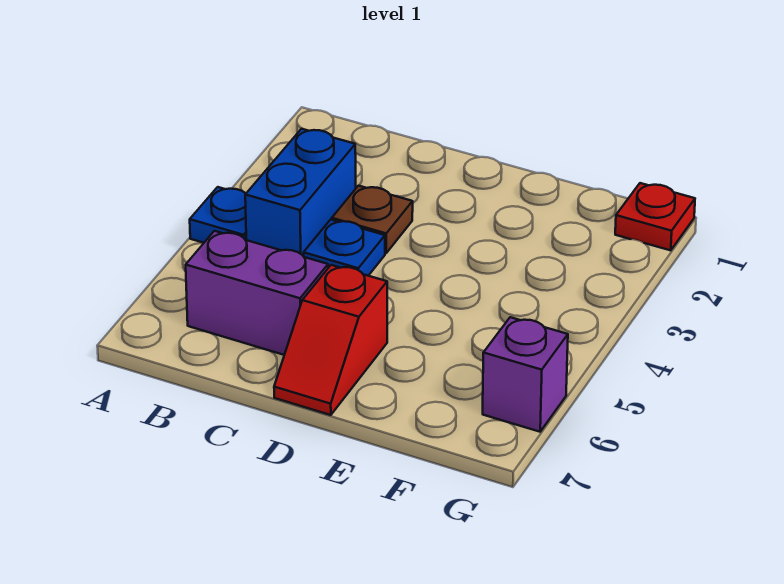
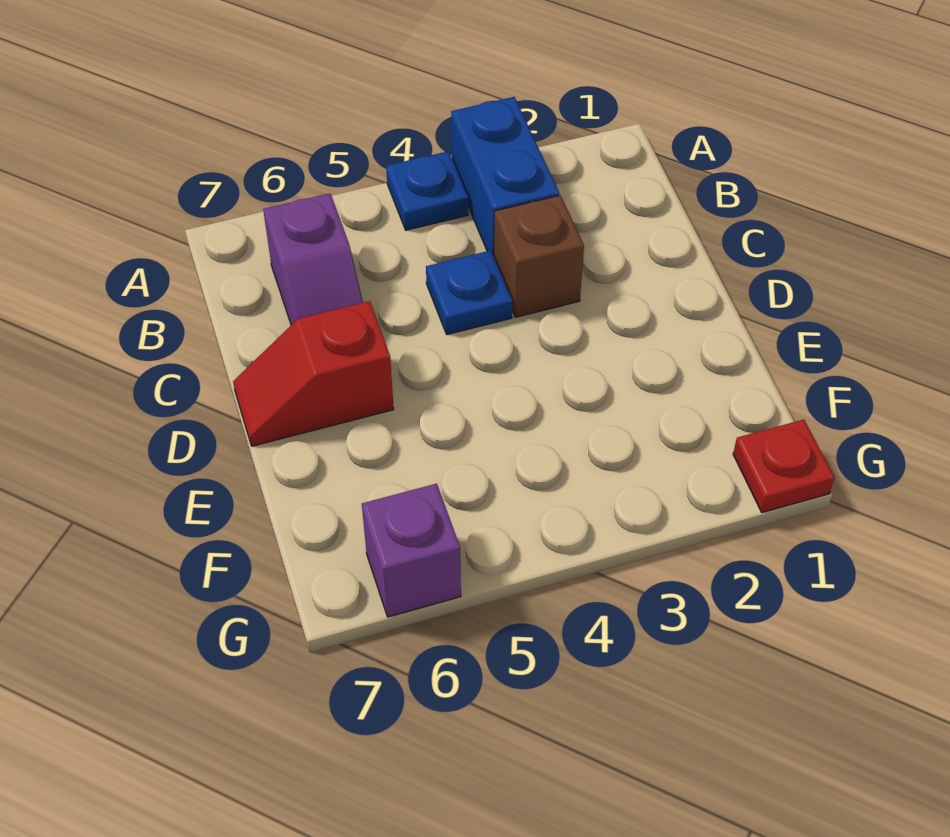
blue brick B3:B4 level 1 -> blue brick A3:B3 level 1
purple brick B6:C6 level 1 -> purple slope B6:C6 level 1 top B
brown plate C3 level 1 -> brown brick C3 level 1

